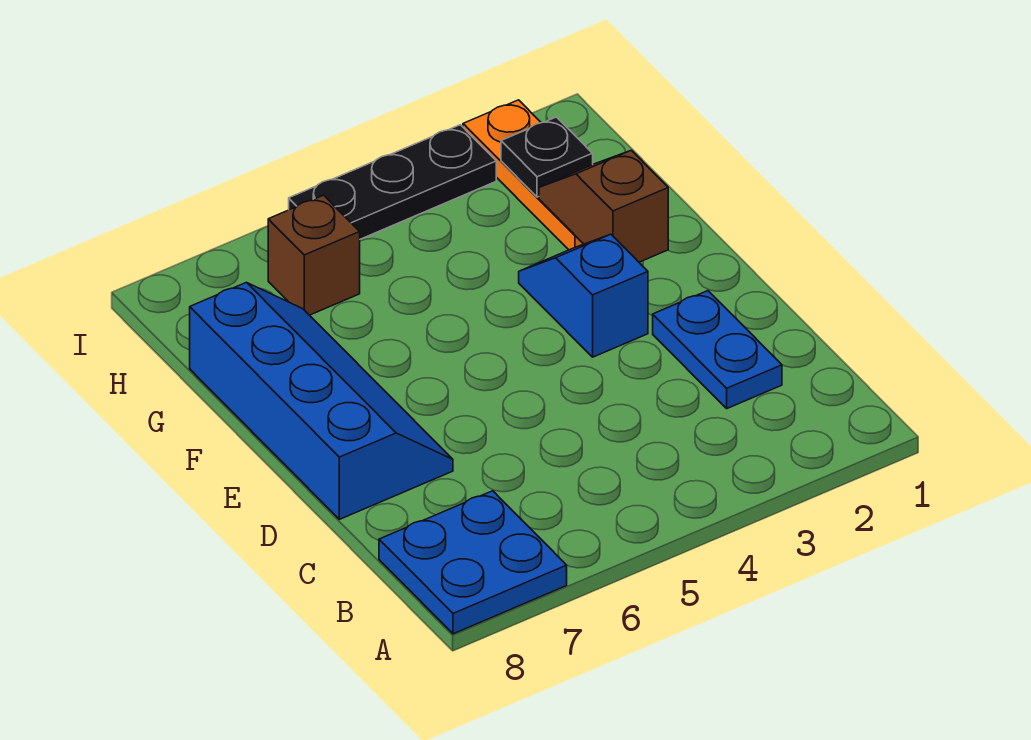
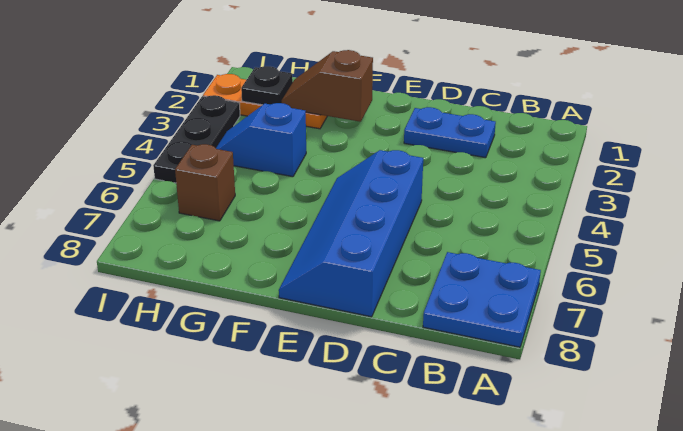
blue slope D7:G8 level 1 top 8 -> blue slope D5:E8 level 1 top D
blue slope E3:F3 level 1 top E -> blue slope G4:H4 level 1 top G

